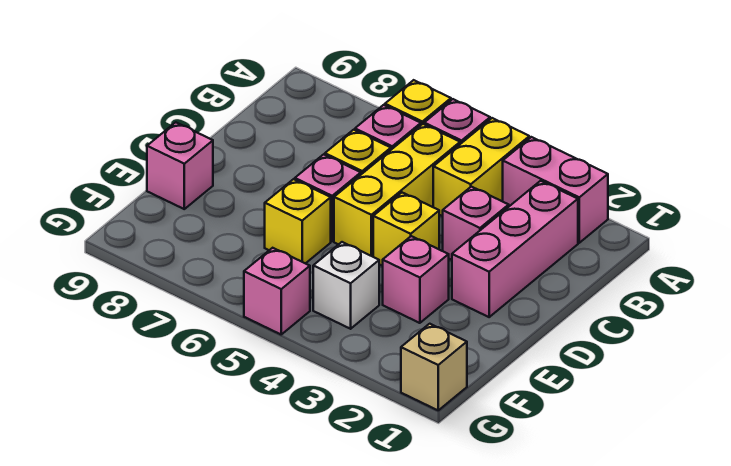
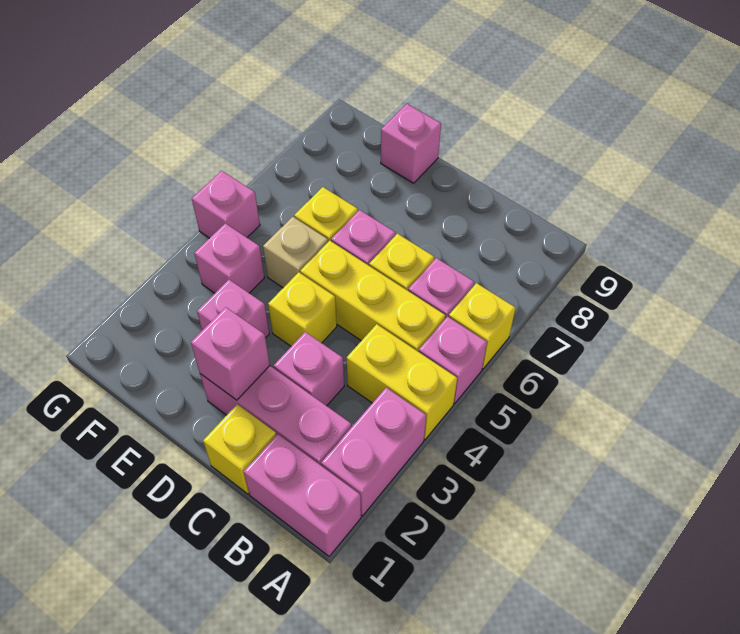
none -> pink brick A1:B1 level 1
none -> yellow brick C1 level 1
none -> pink brick D2 level 2
white brick F4 level 1 -> pink brick F4 level 1
tan brick G1 level 1 -> tan brick E5 level 1

